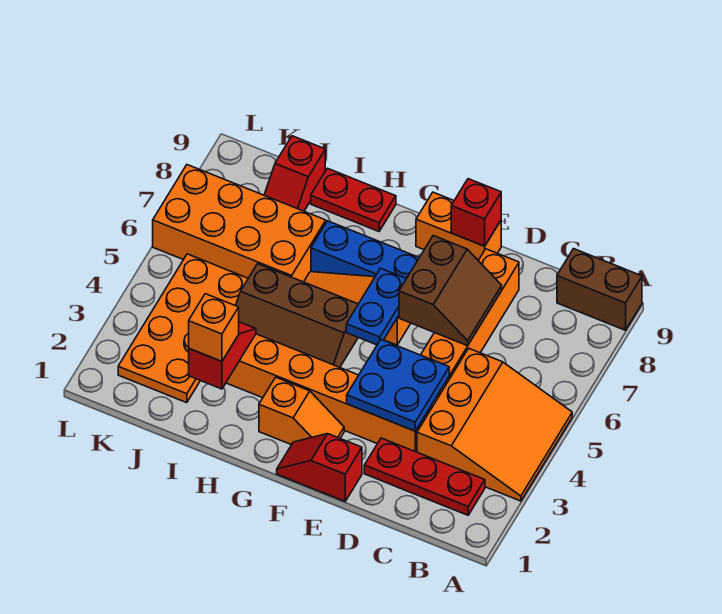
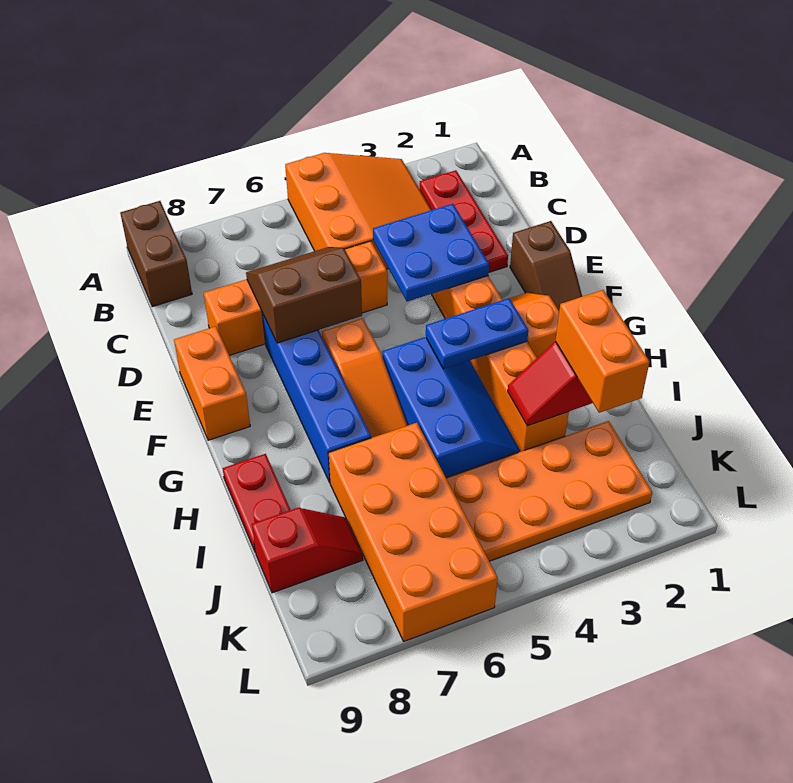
orange slope A3:C5 level 1 top C -> orange slope A3:C5 level 1 top 5
red slope E1:F1 level 1 top E -> brown slope E1:F1 level 1 top E
red brick E9 level 2 -> none
blue plate F5:F6 level 2 -> blue plate G3:G4 level 2
brown slope G4:I5 level 1 top 5 -> blue slope G4:I5 level 1 top 5
orange brick I2 level 3 -> orange brick I2:J2 level 3

